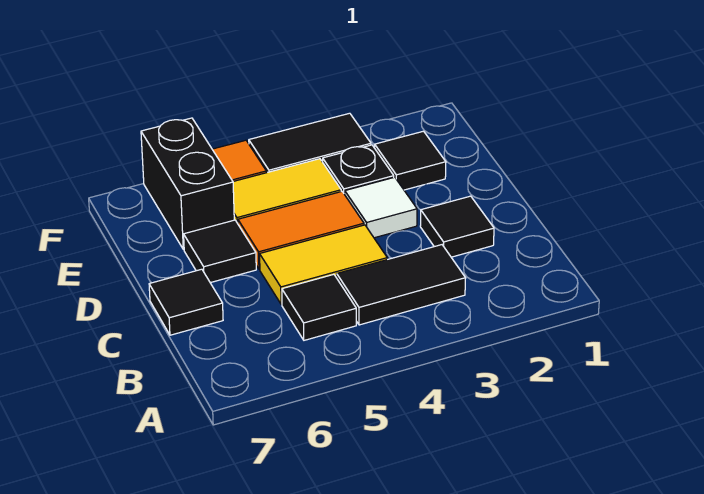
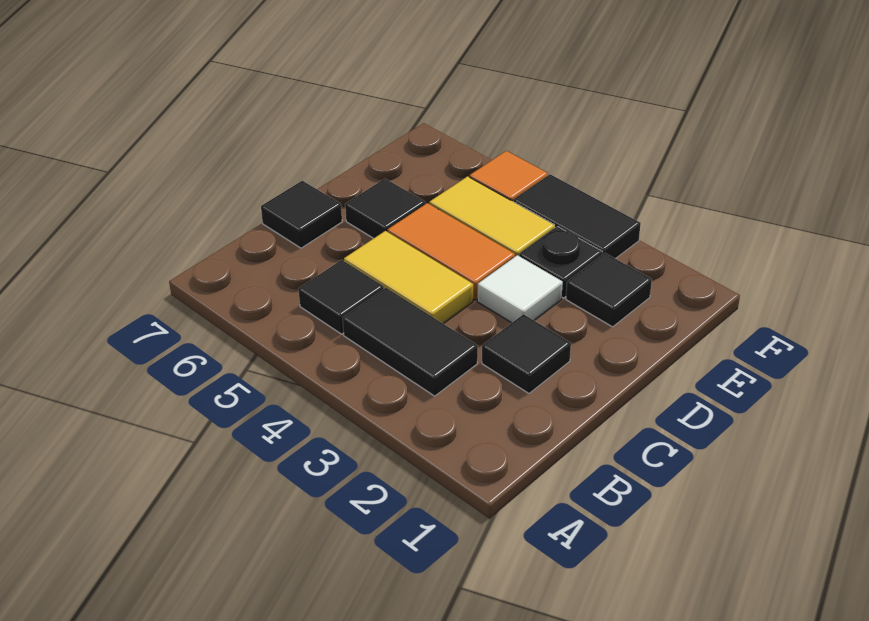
black brick E6:F6 level 1 -> none

